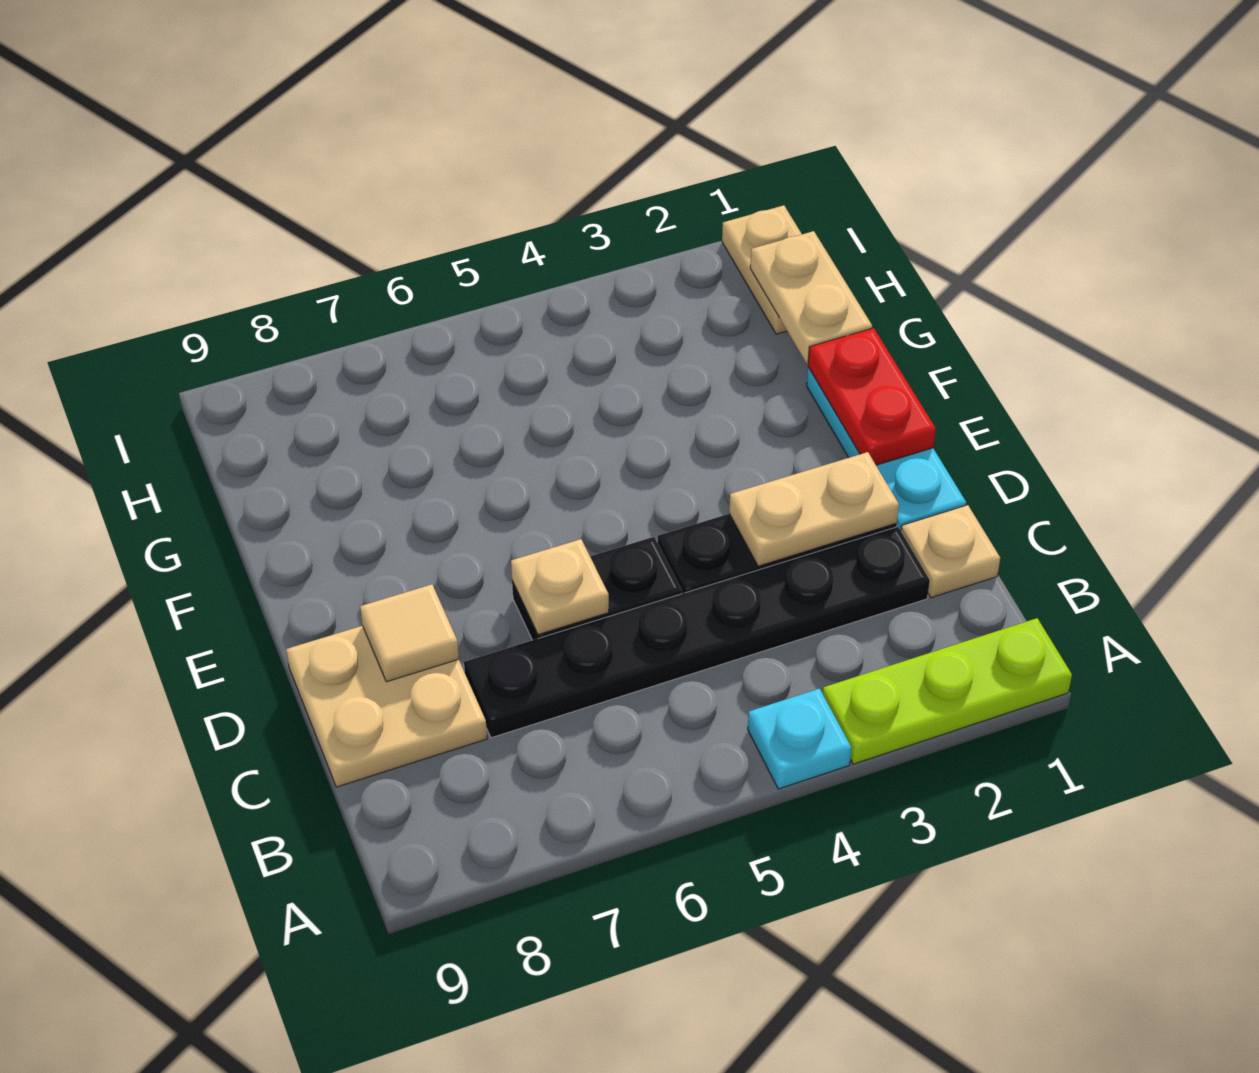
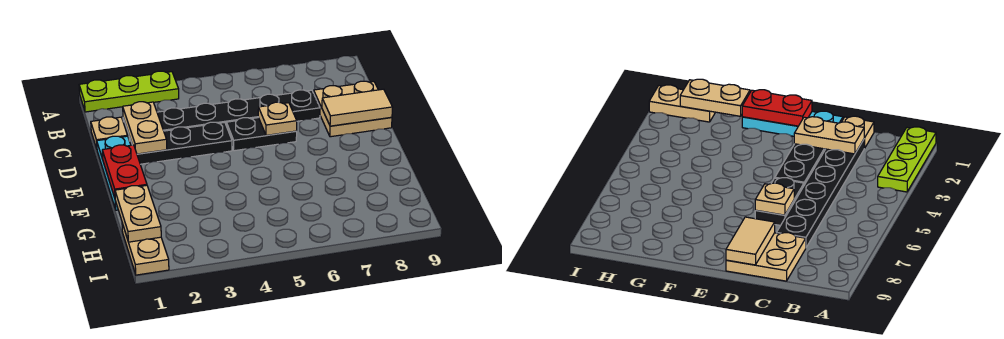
cyan plate A4 level 1 -> none
tan plate D2:D3 level 2 -> tan plate C2:D2 level 2
tan tile D8 level 2 -> tan tile D8:D9 level 2

